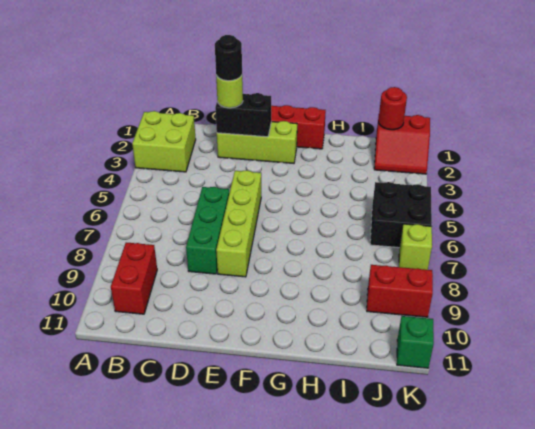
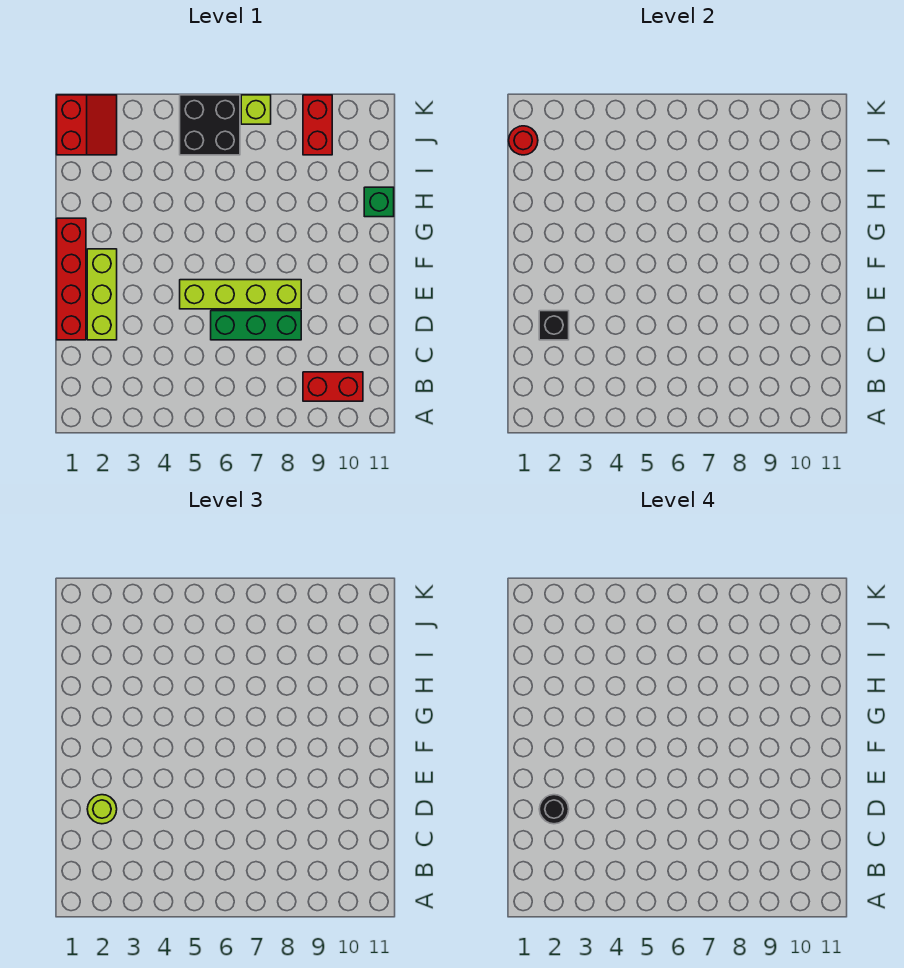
lime brick A2:B3 level 1 -> none
black brick D2:E2 level 2 -> black brick D2 level 2
green brick K11 level 1 -> green brick H11 level 1

